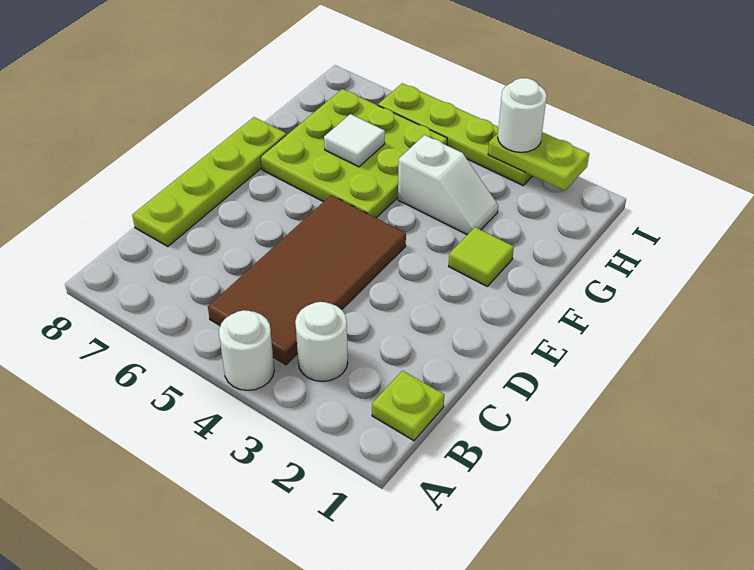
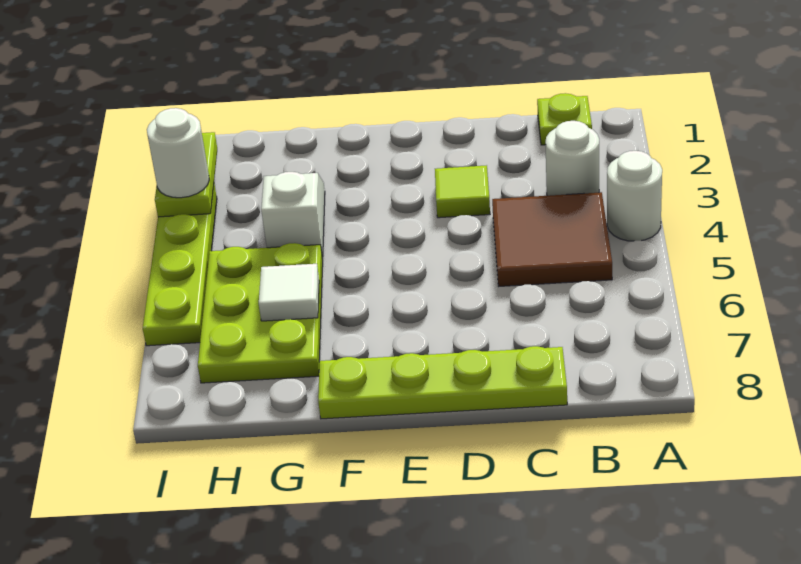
brown tile B4:E5 level 1 -> brown tile B4:C5 level 1
lime tile F2 level 1 -> lime tile D3 level 1
lime plate F5:H7 level 1 -> lime plate G5:H7 level 1

